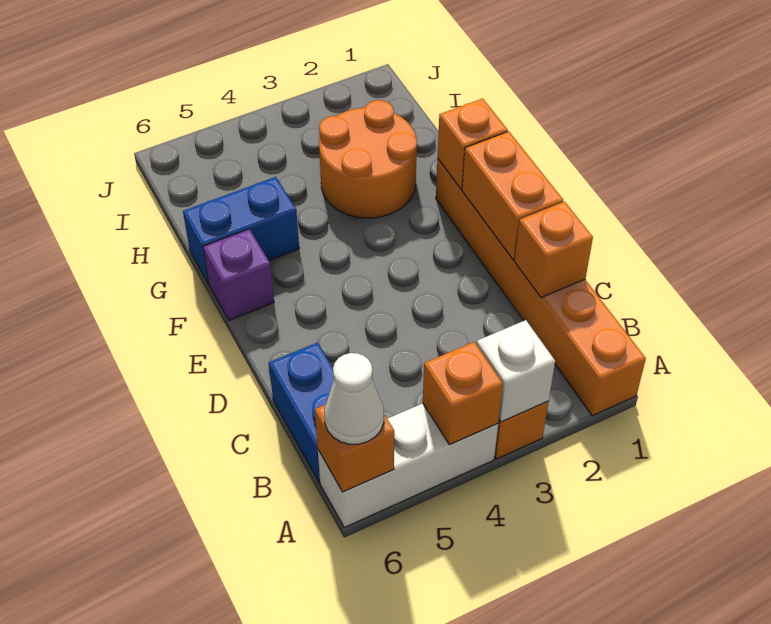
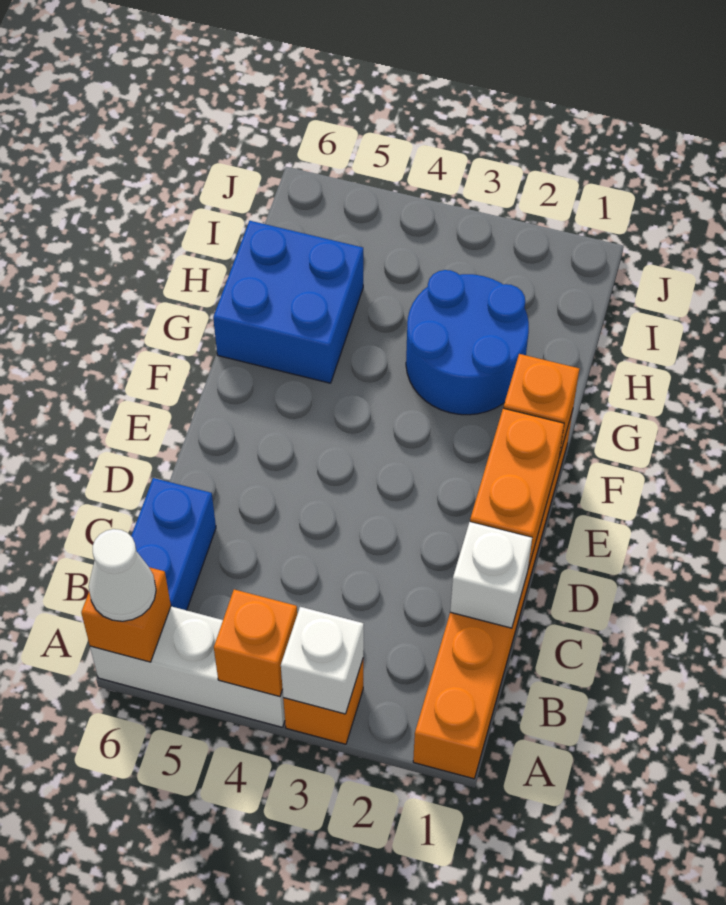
orange brick C1 level 2 -> white brick C1 level 2
purple brick F6 level 1 -> none
orange round brick G2:H3 level 1 -> blue round brick G2:H3 level 1
blue brick G5:G6 level 1 -> blue brick G5:H6 level 1

